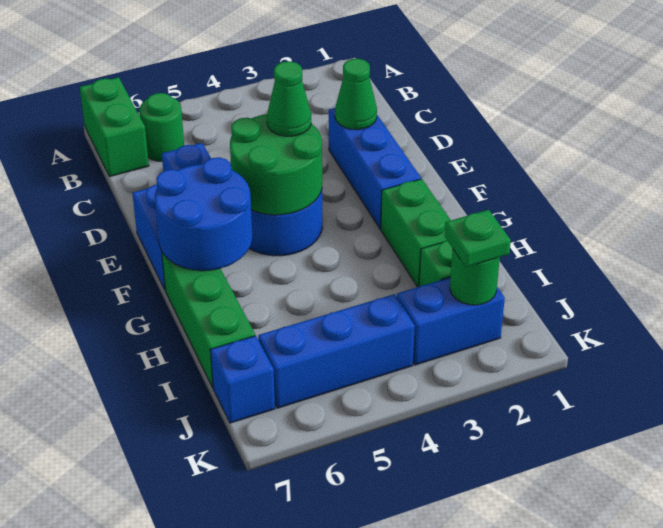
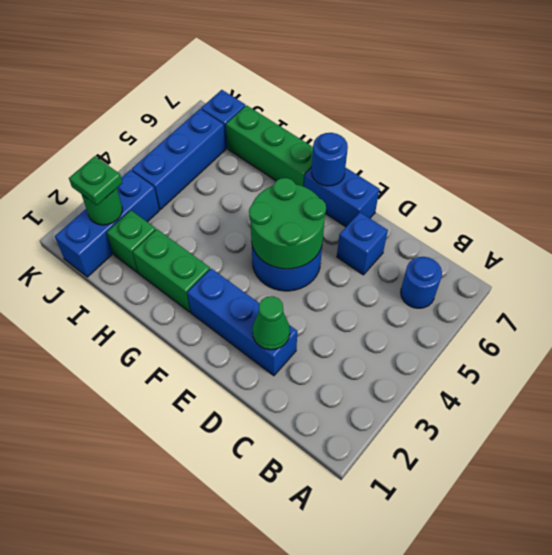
green brick A7:B7 level 1 -> none
green round brick B6 level 1 -> blue round brick B6 level 1
green cone E4 level 3 -> none
blue round brick F6:G7 level 2 -> blue round brick F7 level 2
blue brick J2:J3 level 1 -> blue brick J1:J3 level 1

